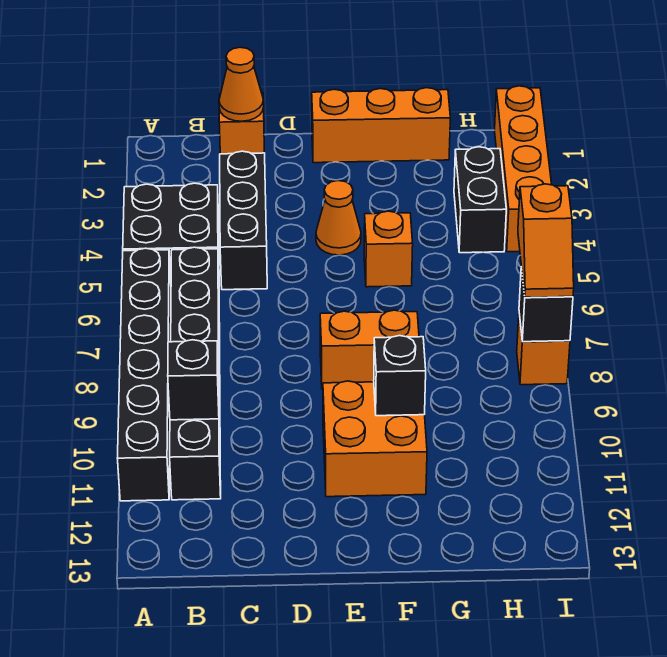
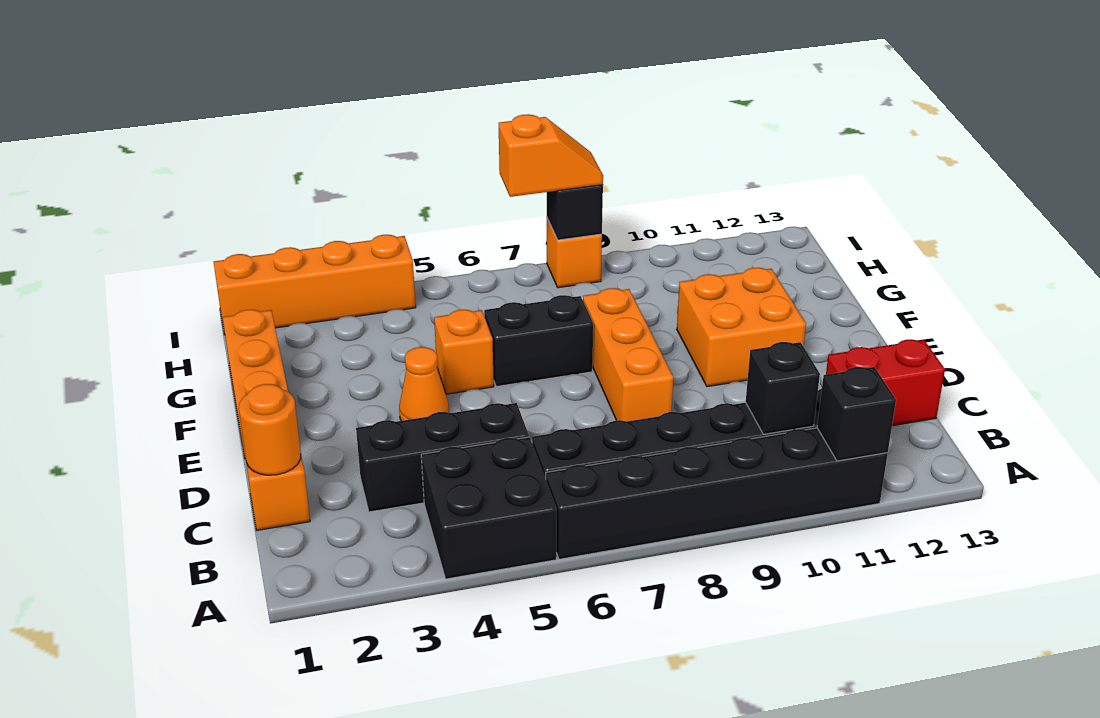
orange cone C1 level 2 -> orange round brick C1 level 2
none -> red brick C12:C13 level 1
orange brick E8:F8 level 1 -> orange brick D8:F8 level 1
black brick F10 level 2 -> black brick A11 level 2
black brick H3:H4 level 1 -> black brick F6:F7 level 1

